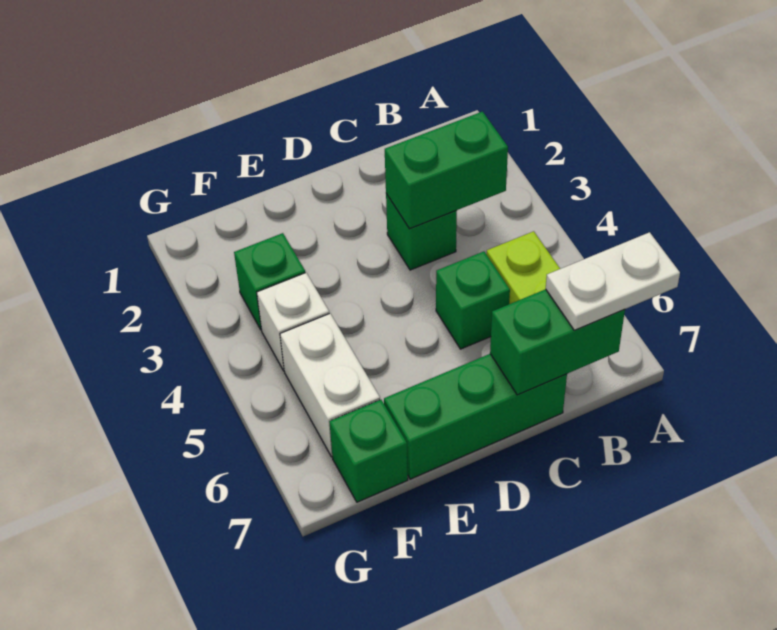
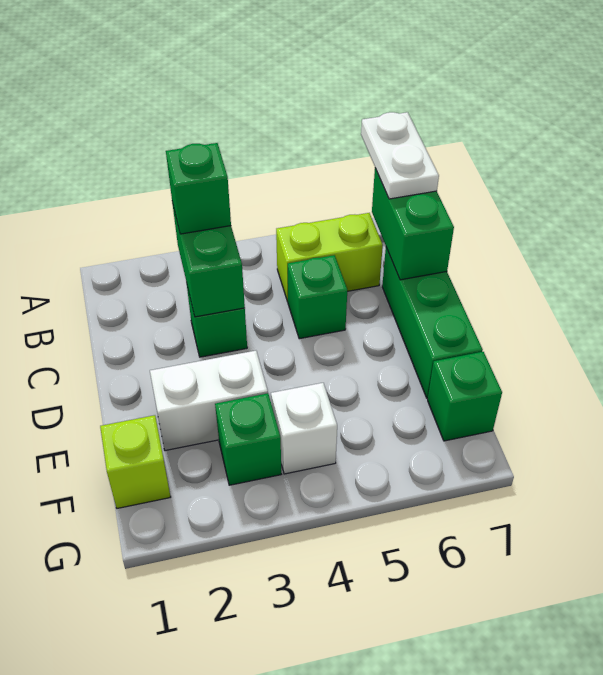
none -> green brick B3 level 3
none -> lime brick F1 level 1
white brick F5:F6 level 1 -> white brick E2:E3 level 1

